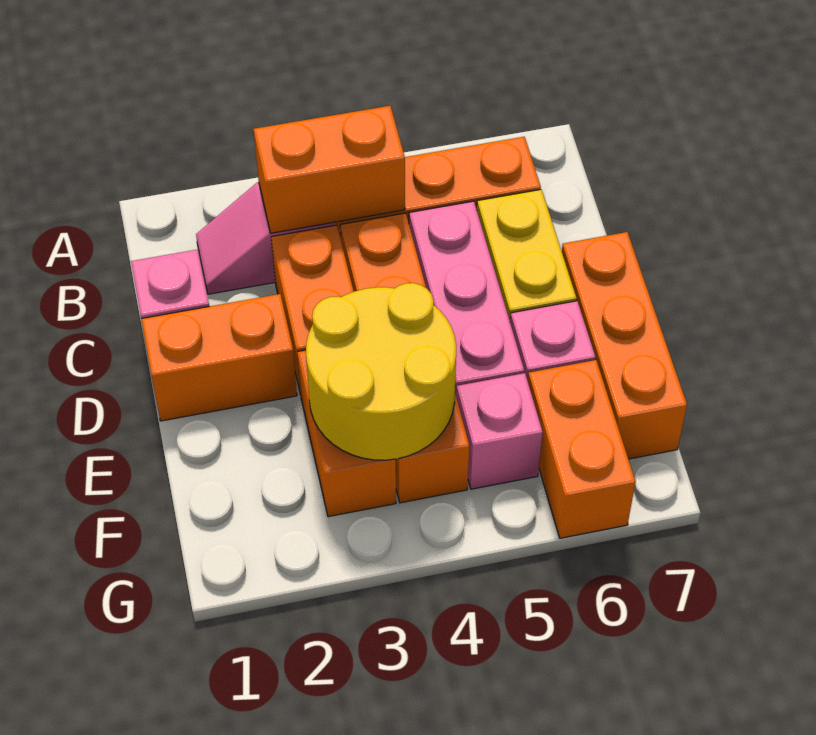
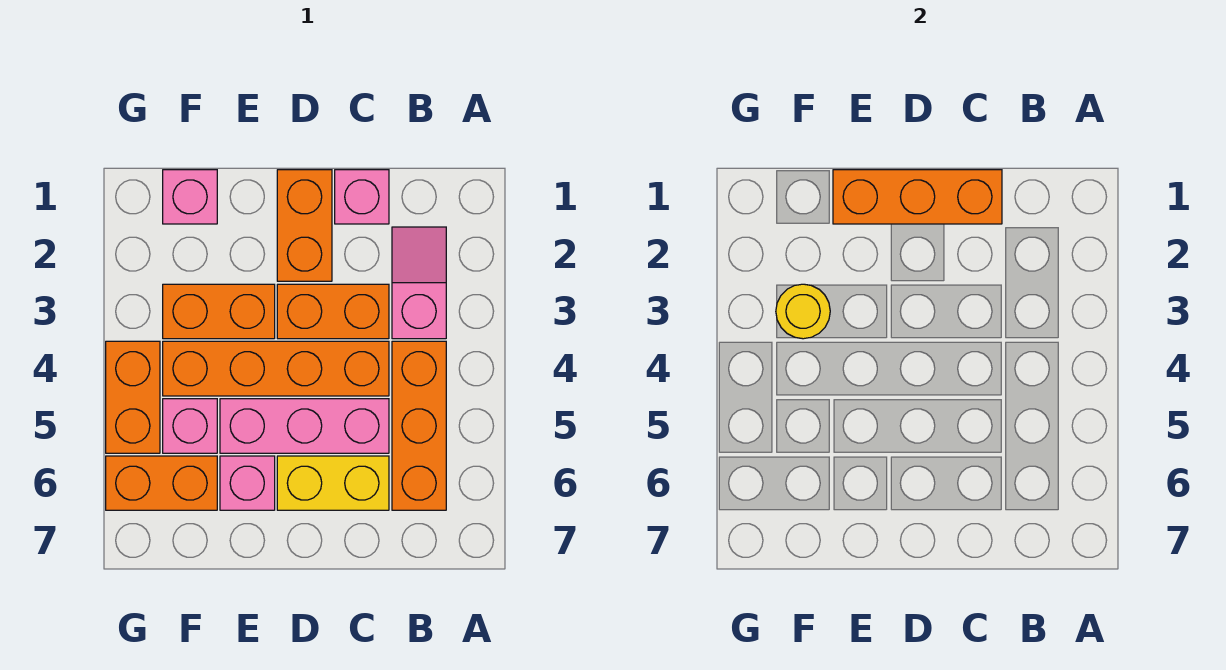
orange brick B3:B4 level 2 -> orange brick G4:G5 level 1
orange brick D7:F7 level 1 -> orange brick C1:E1 level 2
yellow round brick E3:F4 level 2 -> yellow round brick F3 level 2
none -> pink brick F1 level 1

